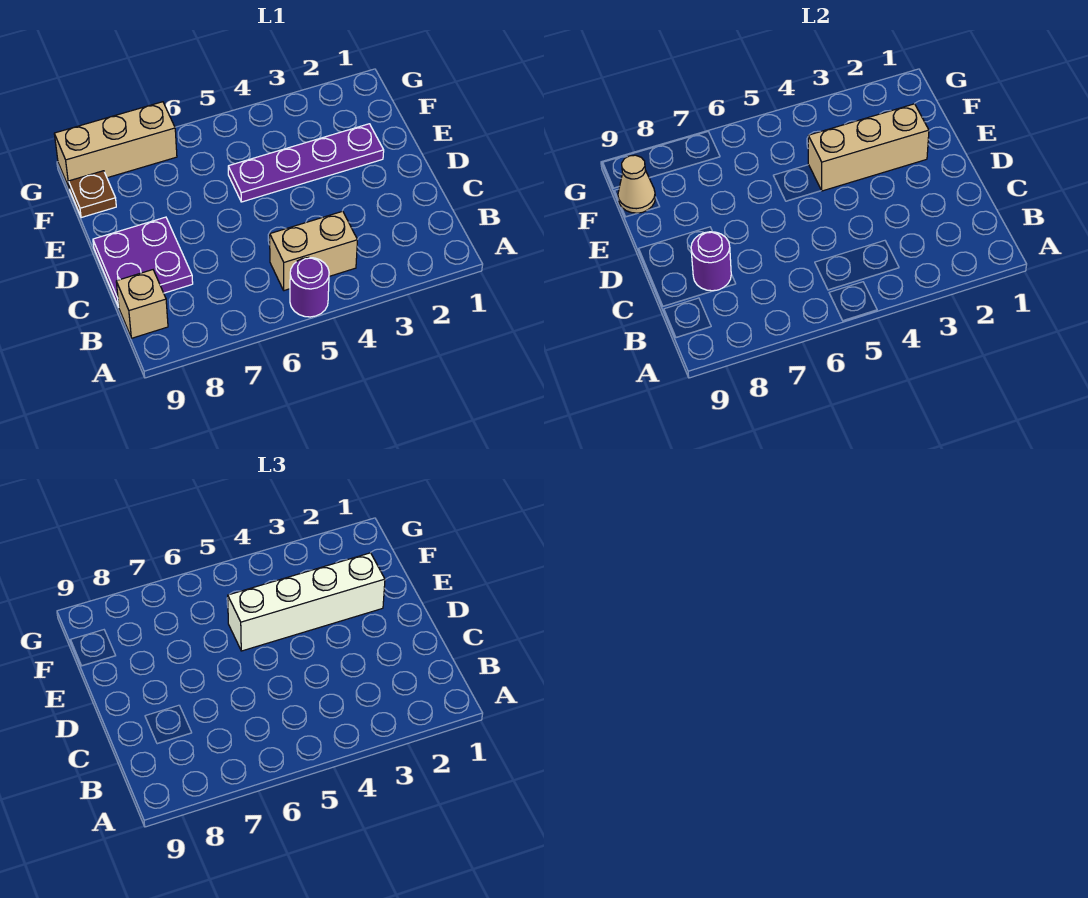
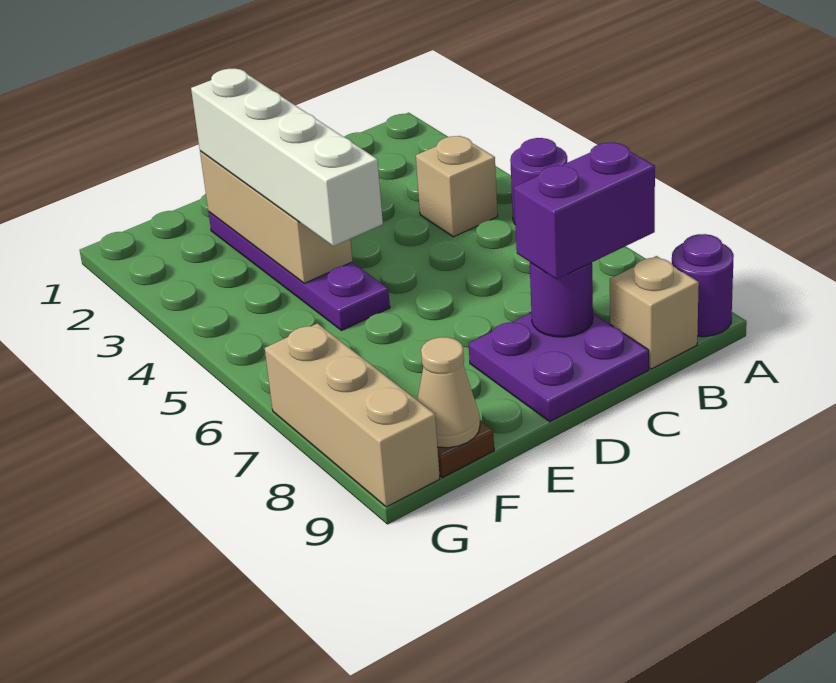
none -> purple round brick A9 level 1
tan brick B4:B5 level 1 -> tan brick B4 level 1
none -> purple brick B8:C8 level 3

